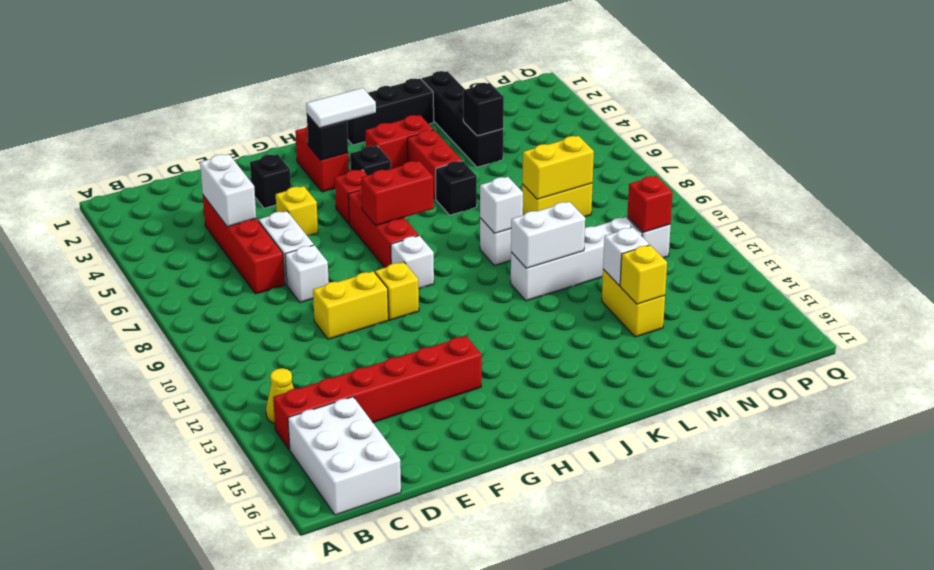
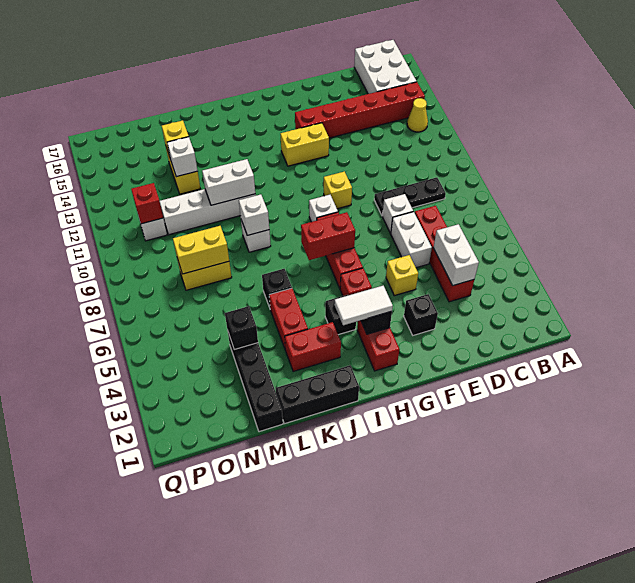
none -> black plate C9:E9 level 1
yellow brick E10:F10 level 1 -> yellow brick G13:H13 level 1

